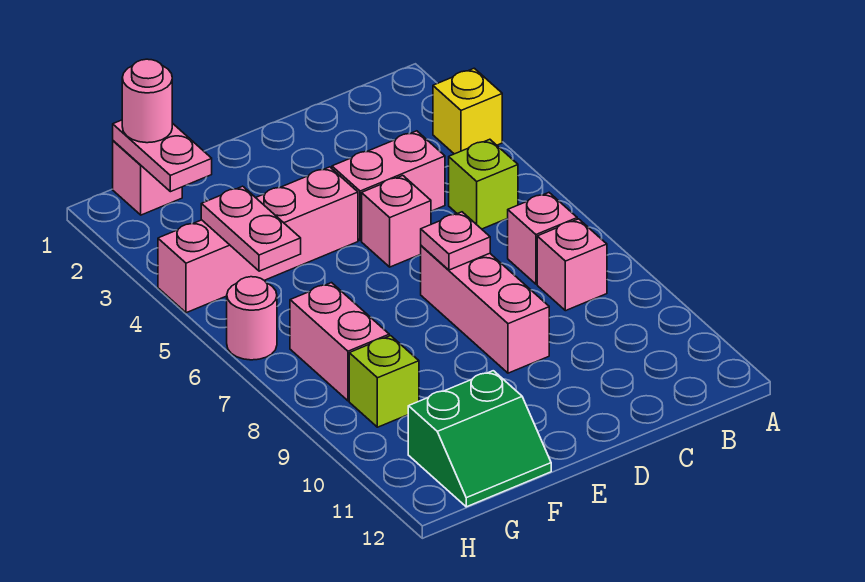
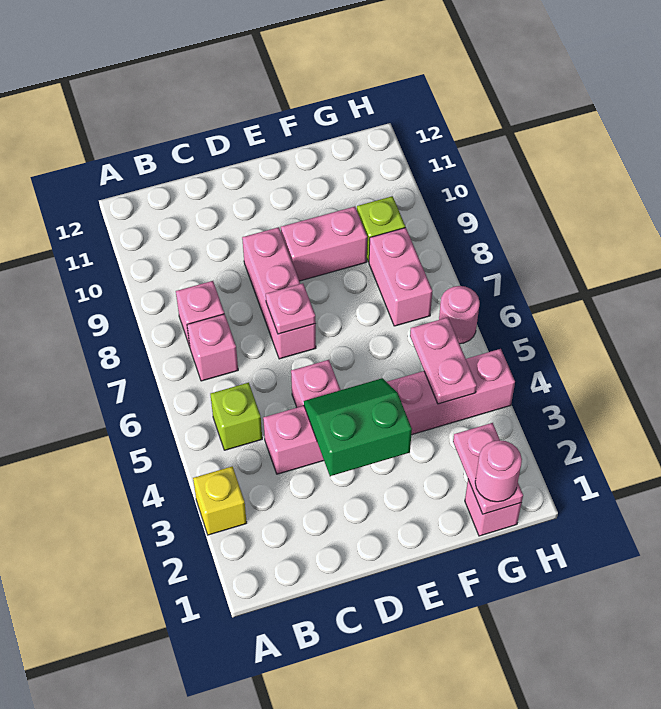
none -> pink brick E9:F9 level 1
green slope F11:G12 level 1 top 11 -> green slope D3:E4 level 2 top 3

